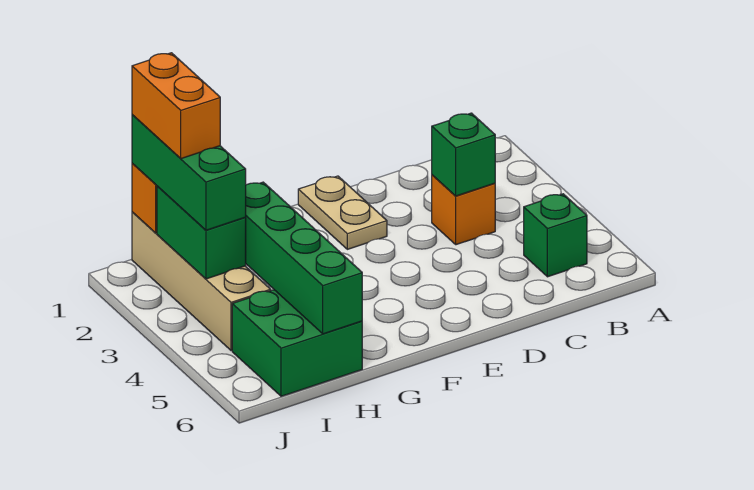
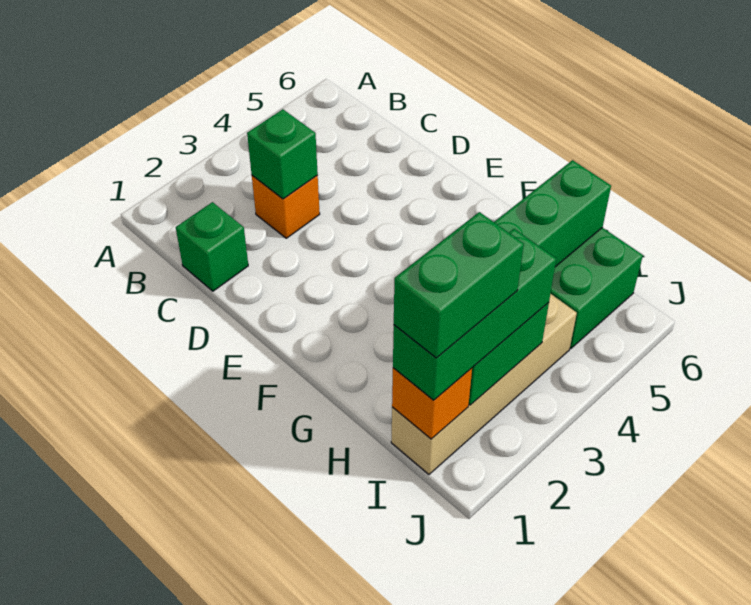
green brick B5 level 1 -> green brick C1 level 1
tan plate E1:E2 level 1 -> none
orange brick I1:I2 level 4 -> green brick I1:I2 level 4

